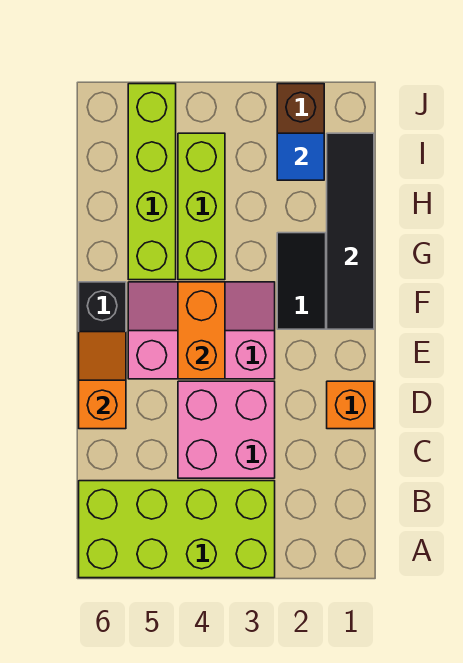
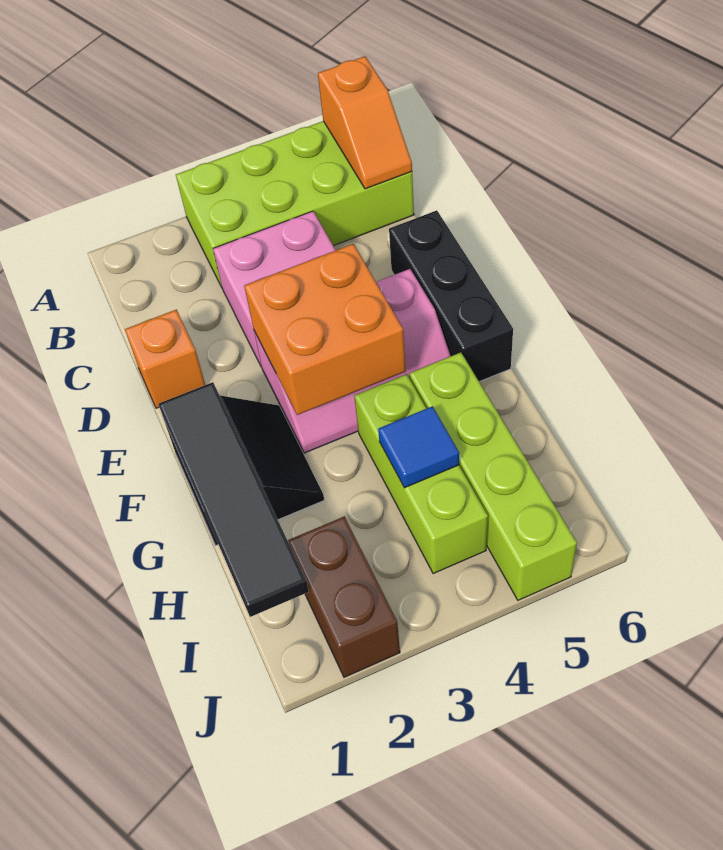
orange slope D6:E6 level 2 top D -> orange slope A6:B6 level 2 top A
orange brick E4:F4 level 2 -> orange brick E3:F4 level 2
blue tile I2 level 2 -> blue tile H4 level 2

